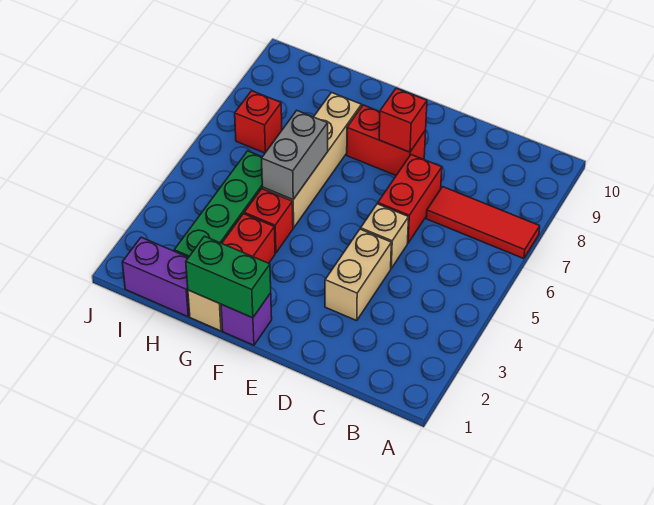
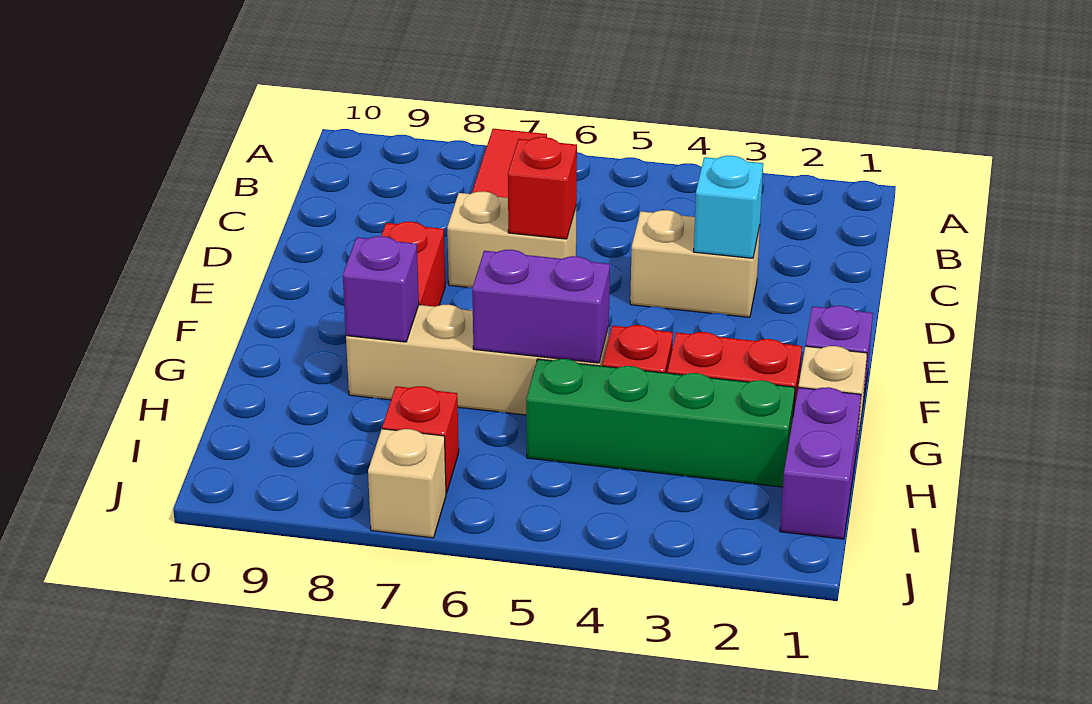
none -> cyan brick D3 level 2
tan brick D5 level 1 -> tan brick J7 level 1
red brick D6:D7 level 1 -> tan brick D6:D7 level 1
red brick E8 level 2 -> red brick D6 level 2
green brick F1:G1 level 2 -> none
grey brick G5:G6 level 2 -> purple brick G5:G6 level 2
none -> purple brick G8 level 2

